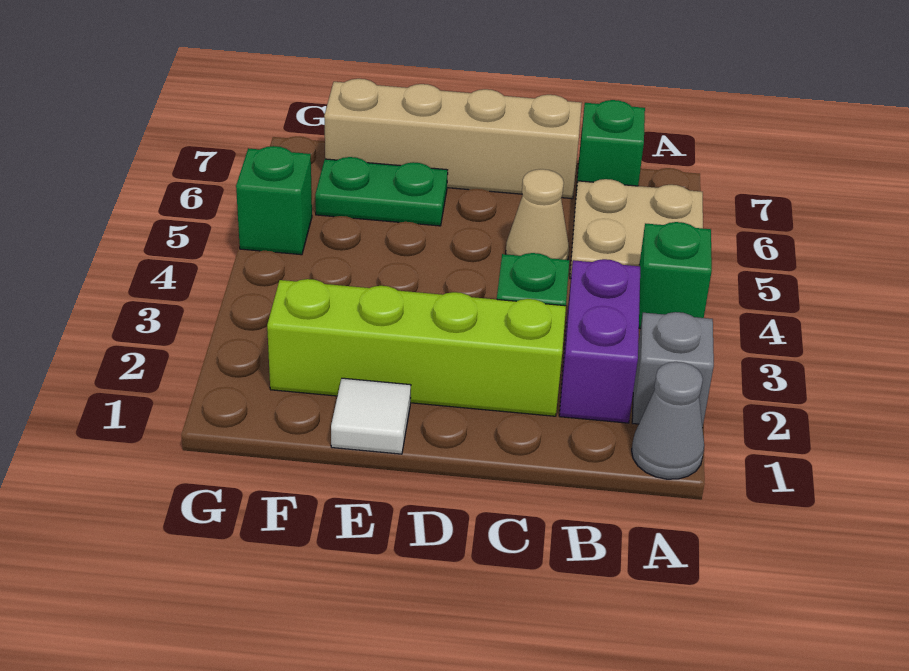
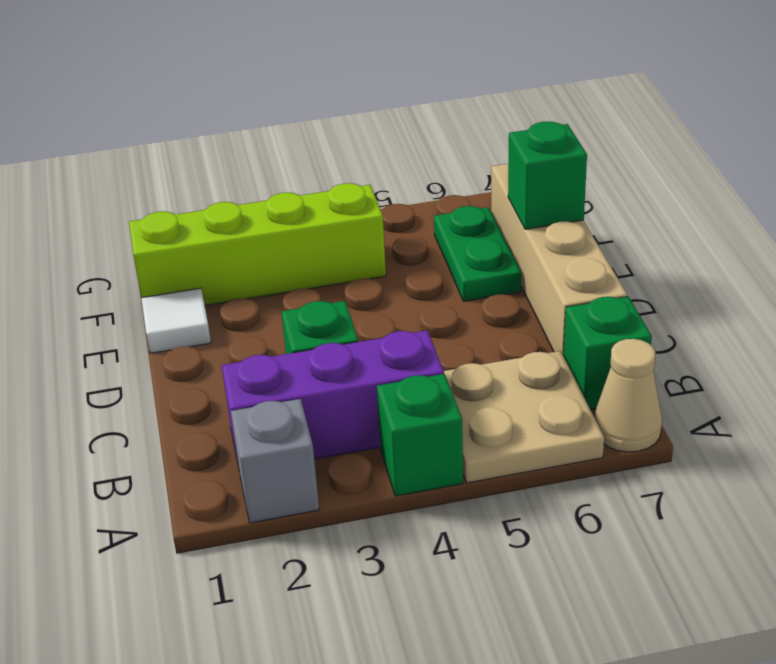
grey cone A1 level 1 -> none
purple brick B2:B3 level 1 -> purple brick B2:B4 level 1
lime brick C2:F2 level 1 -> lime brick F1:F4 level 1
tan cone C5 level 1 -> tan cone A7 level 1
green brick G5 level 1 -> green brick E7 level 2

